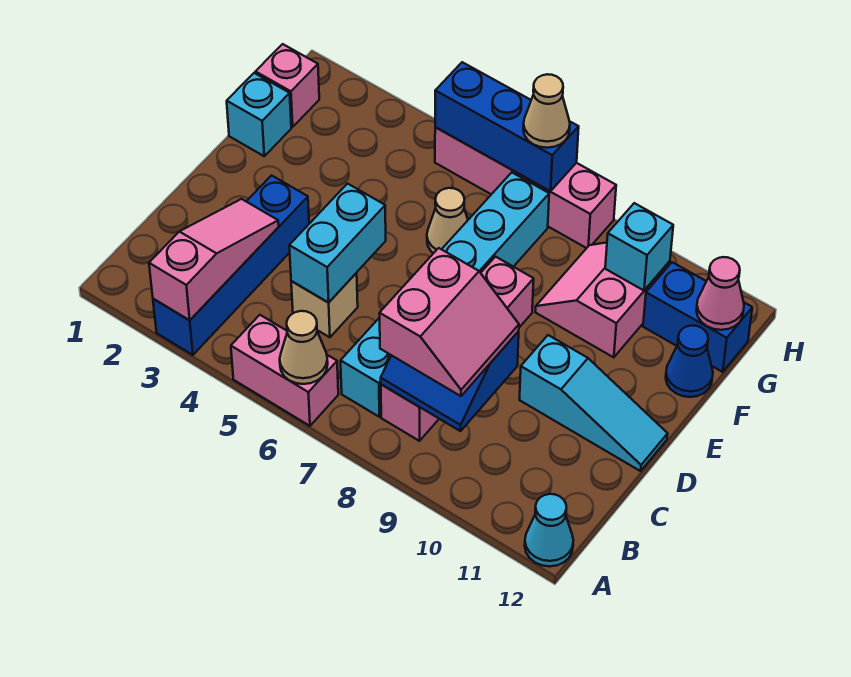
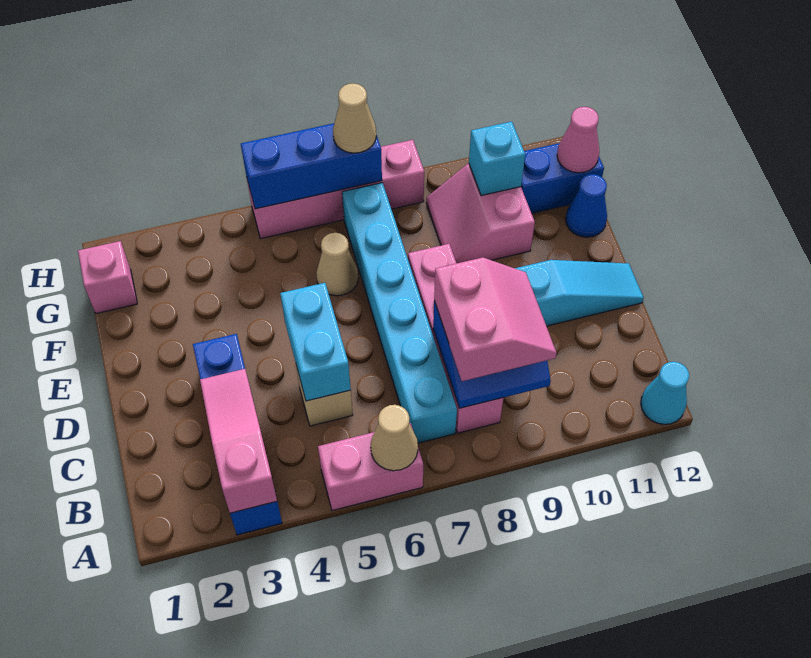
cyan brick F1 level 1 -> none

